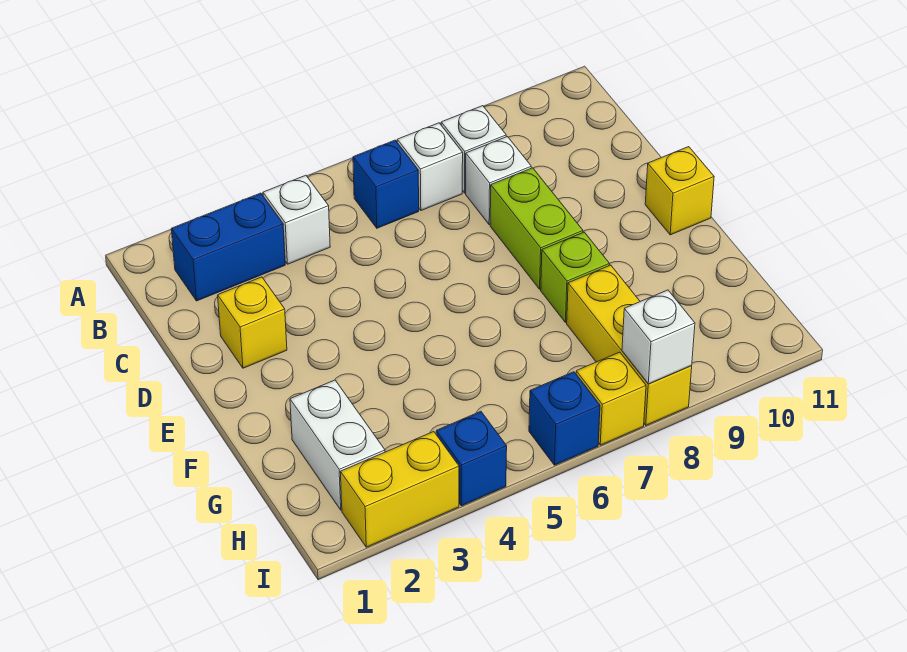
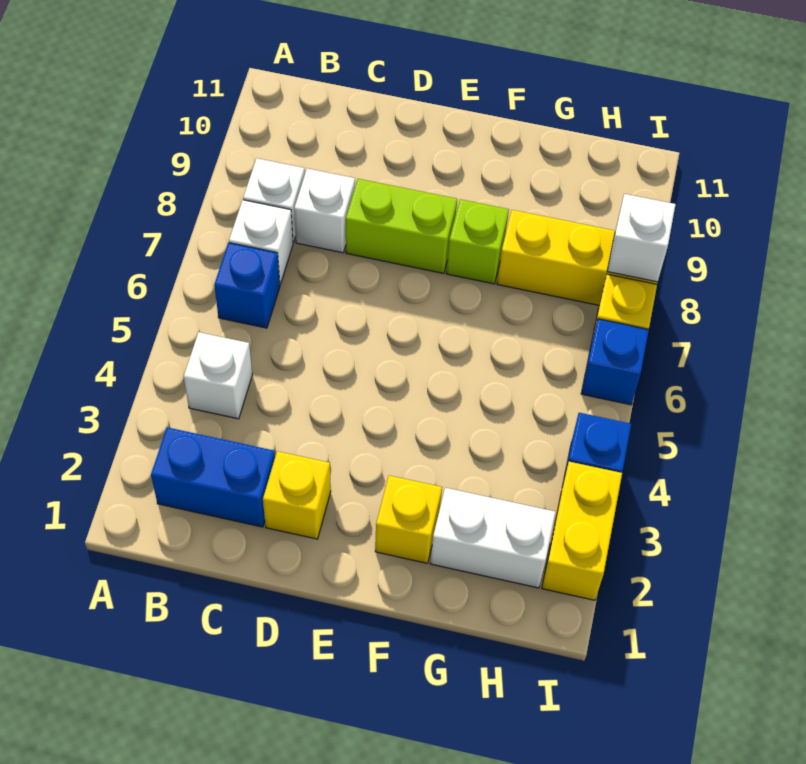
blue brick B2:B3 level 1 -> blue brick B2:C2 level 1
yellow brick E11 level 1 -> yellow brick F2 level 1

